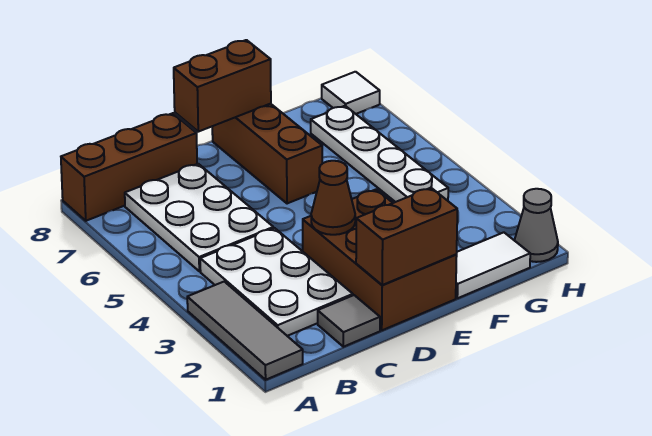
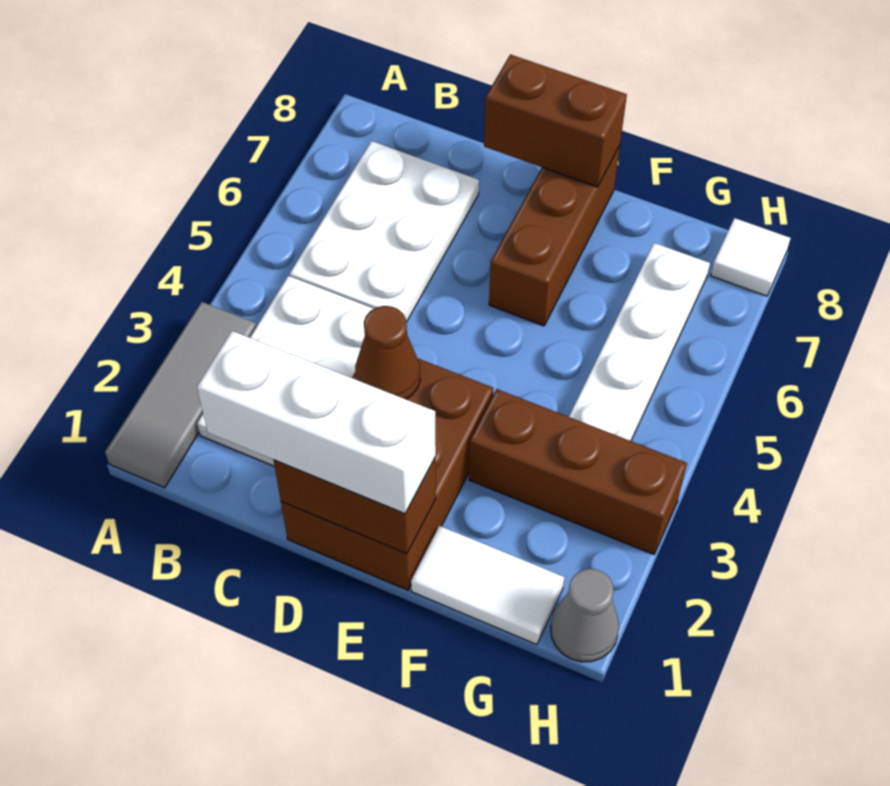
brown brick A8:C8 level 1 -> brown brick F3:H3 level 1
grey tile C1 level 1 -> none
none -> white brick C1:E1 level 3

